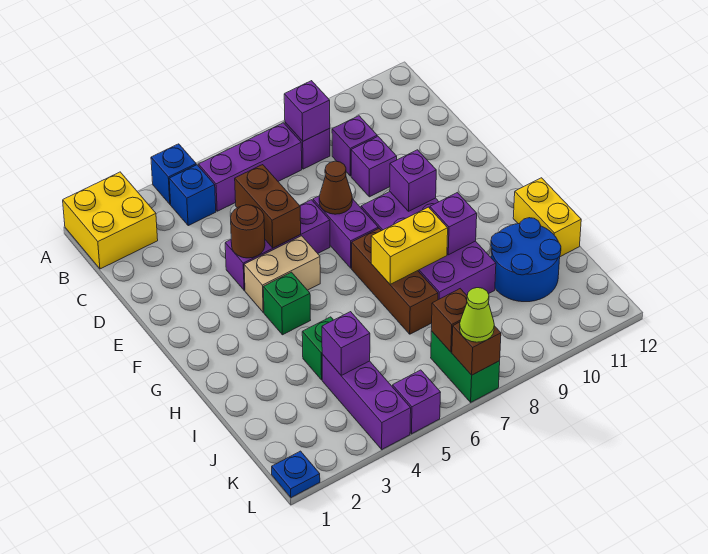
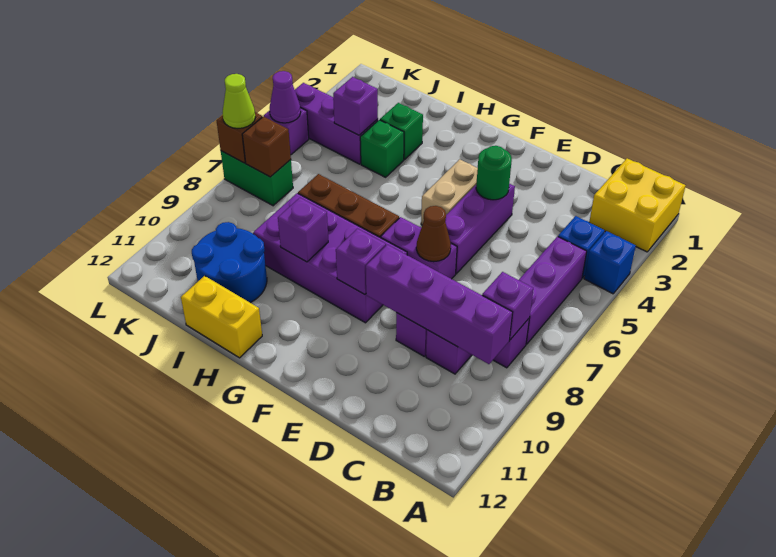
none -> purple brick B9:E9 level 2
brown brick D5:E5 level 2 -> none
brown round brick E4 level 2 -> green round brick E4 level 2
green brick G4 level 1 -> green brick I3 level 1
yellow brick H7:H8 level 2 -> none
blue plate L1 level 1 -> none
none -> purple cone L5 level 2

